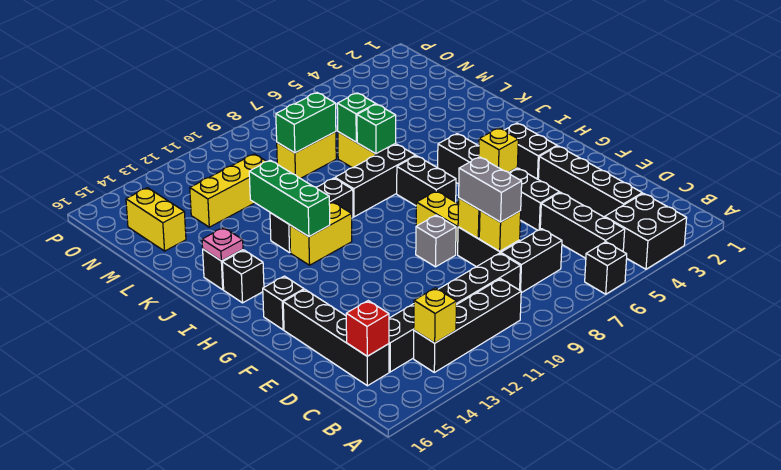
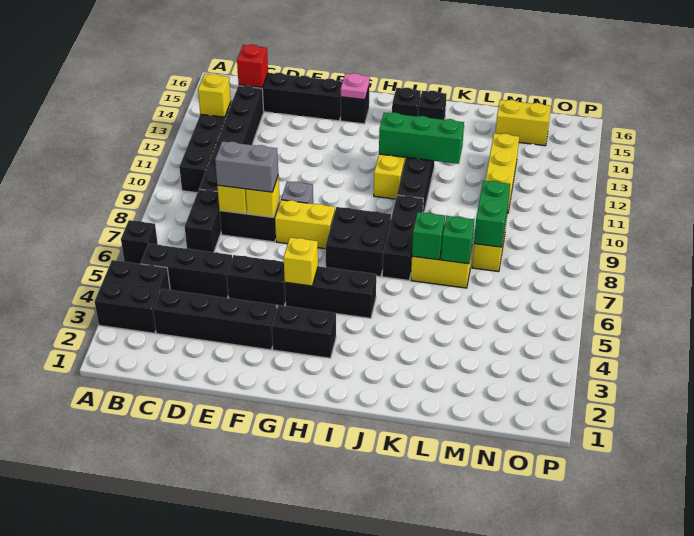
black brick H7:I7 level 1 -> black brick H7:I8 level 1
pink plate J15 level 2 -> pink plate G15 level 2

